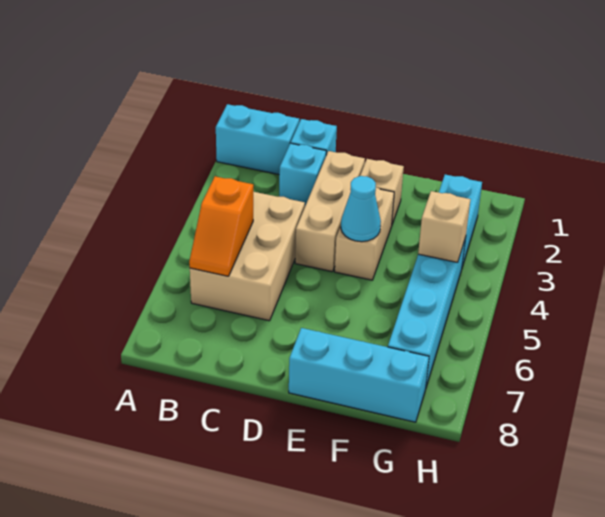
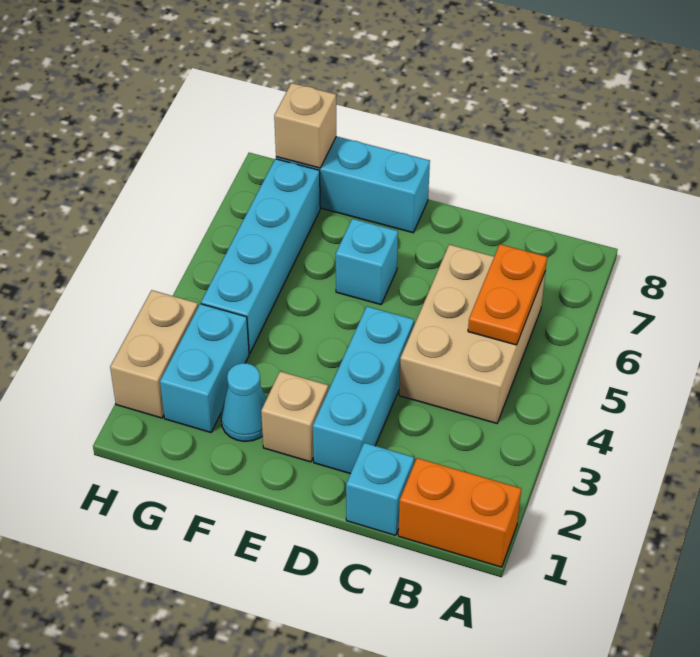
cyan brick A1:B1 level 1 -> orange brick A1:B1 level 1
orange slope B5:B6 level 2 top 5 -> orange plate B5:B6 level 2
cyan brick C2 level 1 -> cyan brick E6 level 1
tan brick D2:D4 level 1 -> cyan brick D2:D4 level 1
tan brick E3:E4 level 1 -> tan brick H2:H3 level 1
cyan cone E4 level 2 -> cyan cone F2 level 1
tan brick G4 level 2 -> tan brick G8 level 2

